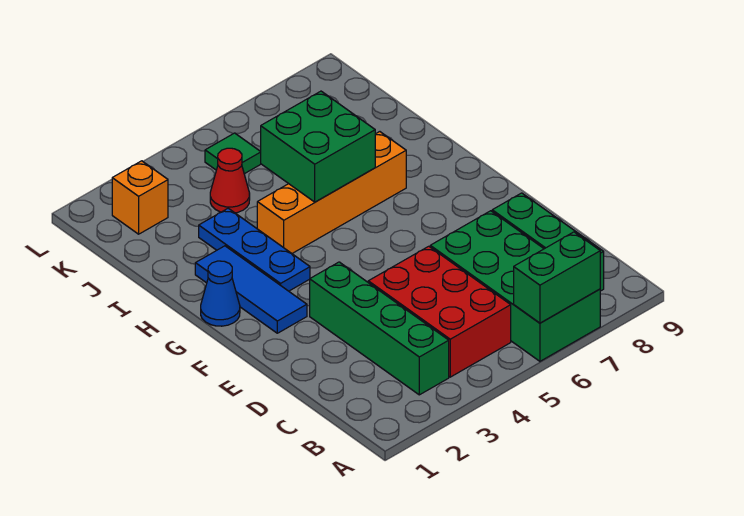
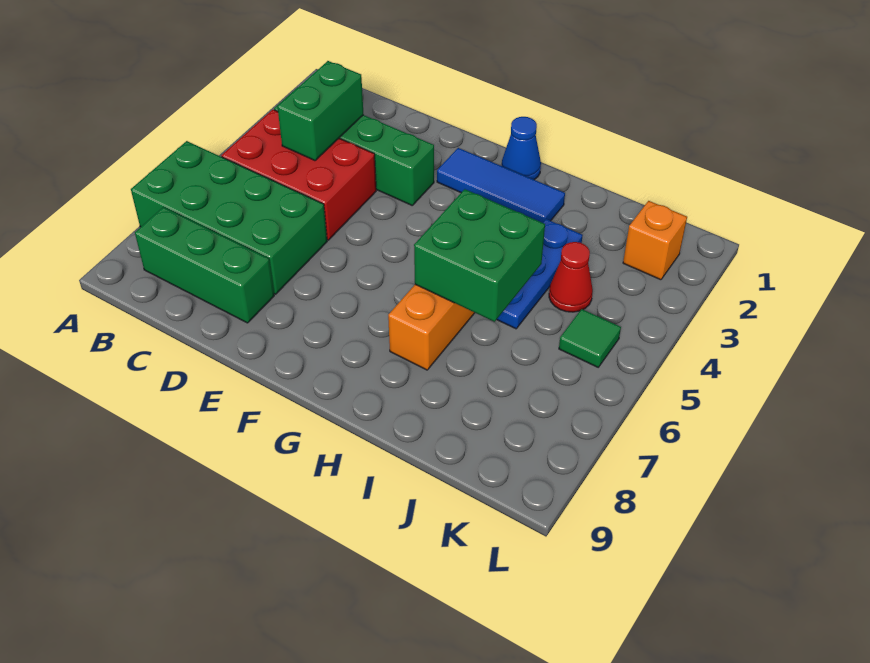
green brick A6:A7 level 2 -> green brick C3:C4 level 2
blue plate G3:I3 level 1 -> blue plate I3:I5 level 1

